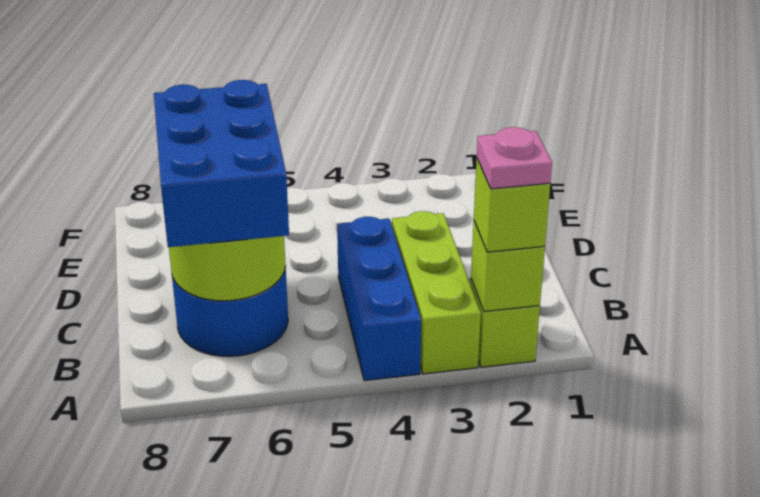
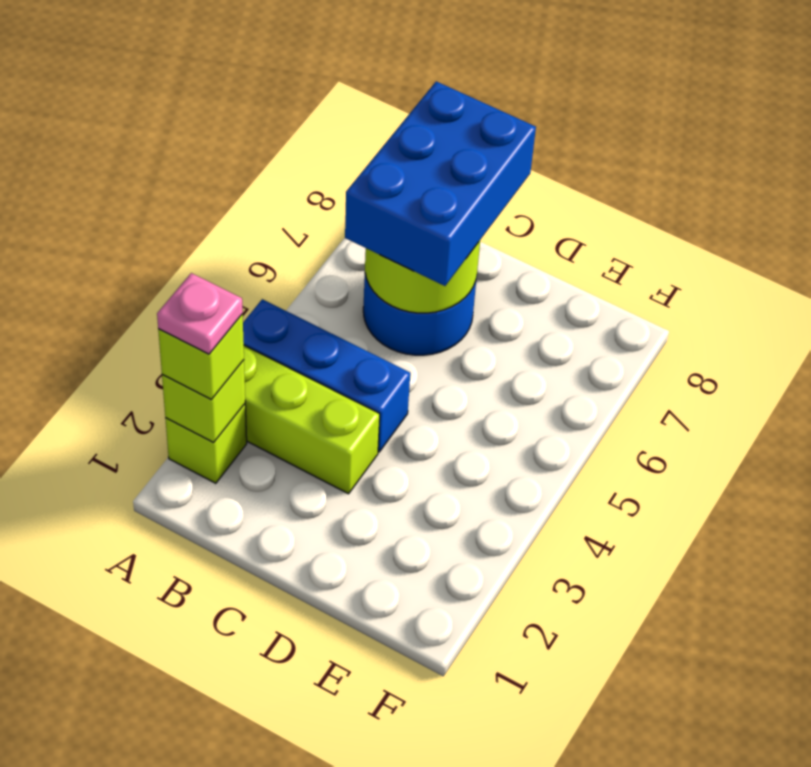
blue brick B6:D7 level 3 -> blue brick B6:C8 level 3

